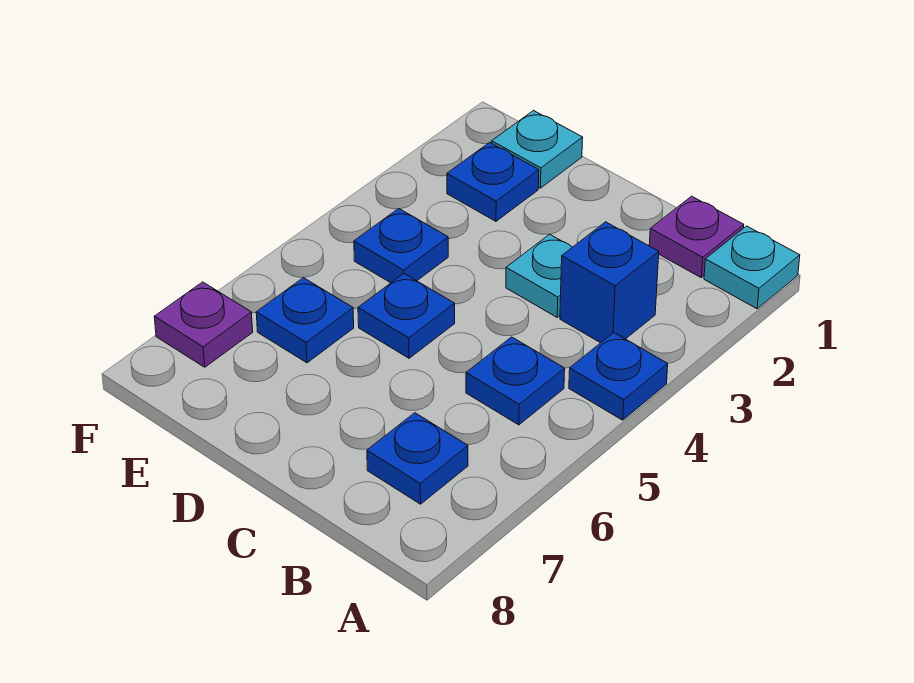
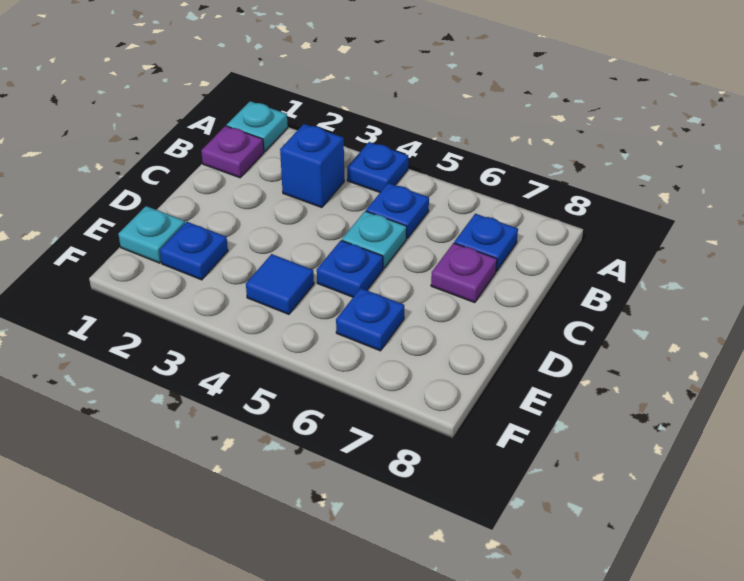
cyan plate C3 level 1 -> cyan plate C5 level 1
blue plate E4 level 1 -> blue tile E4 level 1
purple plate F7 level 1 -> purple plate C7 level 1

